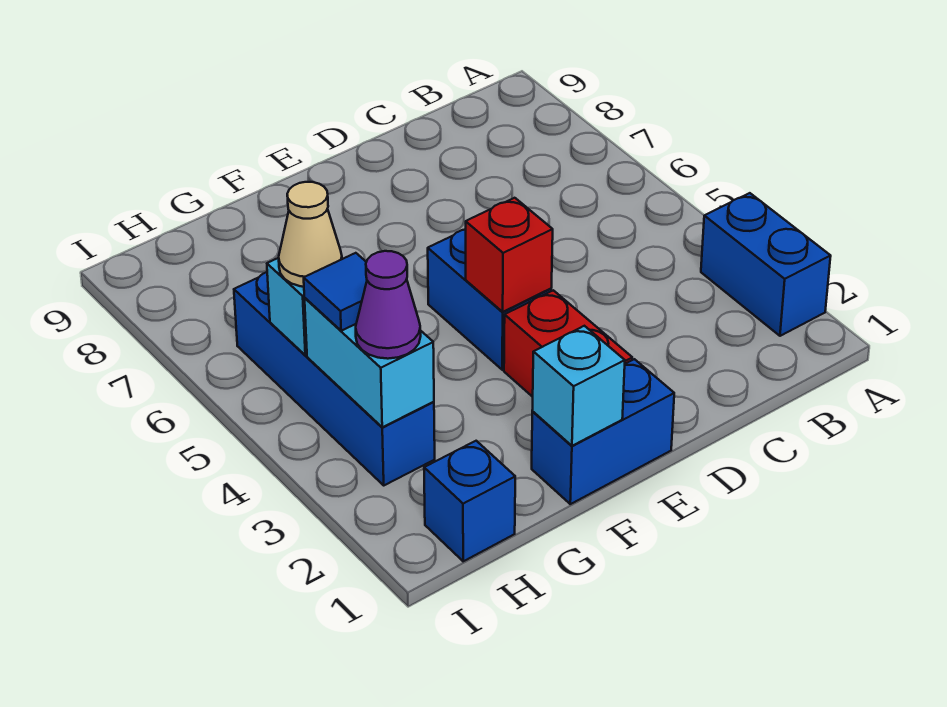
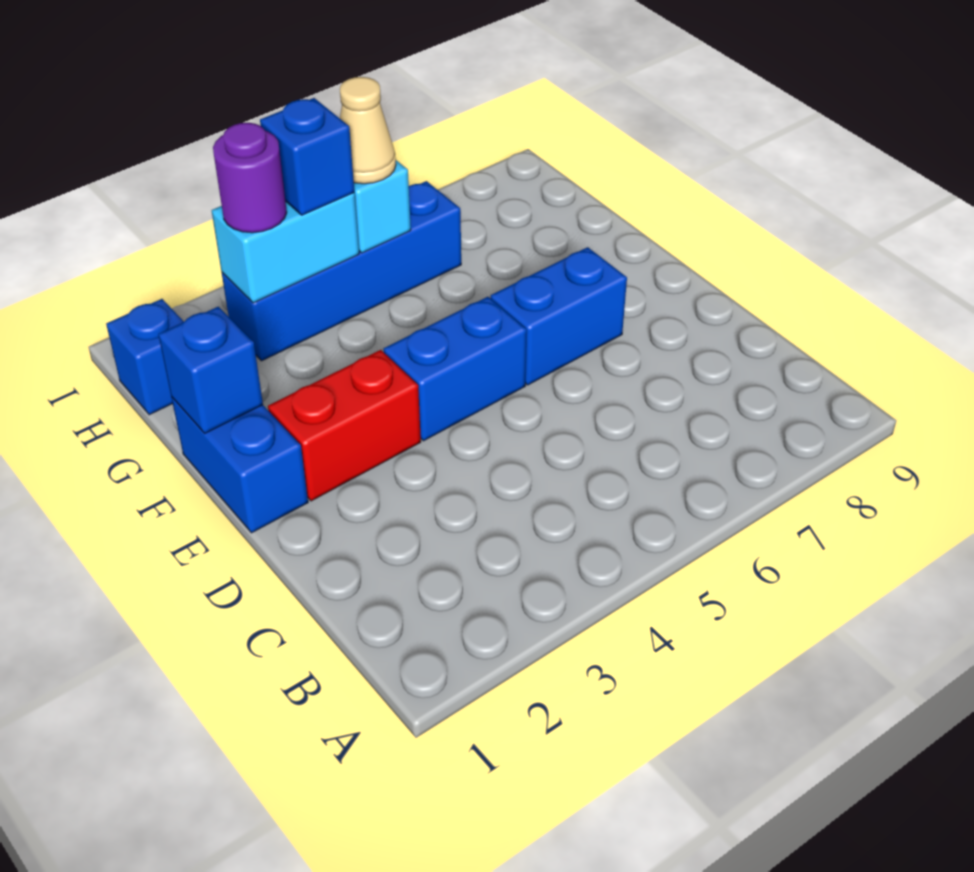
blue brick A2:A3 level 1 -> blue brick E6:E7 level 1
red brick E4 level 2 -> none
cyan brick F1 level 2 -> blue brick F1 level 2
purple cone H3 level 3 -> purple round brick H3 level 3
blue tile H4 level 3 -> blue brick H4 level 3

